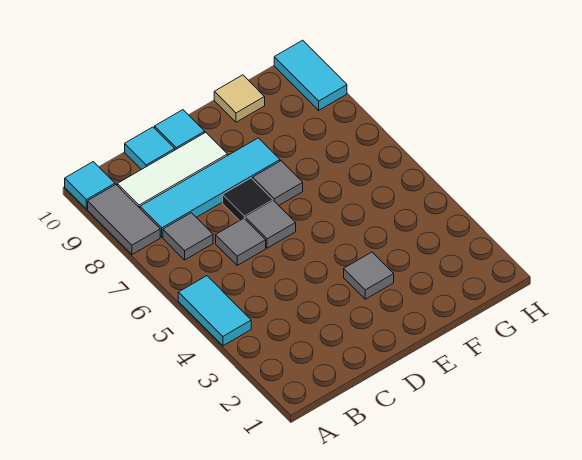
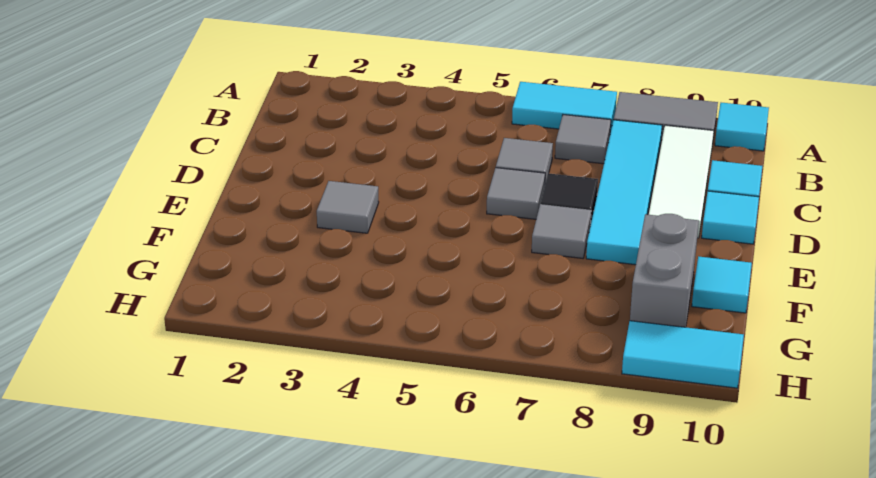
cyan tile A4:A5 level 1 -> cyan tile A6:A7 level 1
none -> grey brick F9:G9 level 1
tan tile F10 level 1 -> cyan tile F10 level 1

